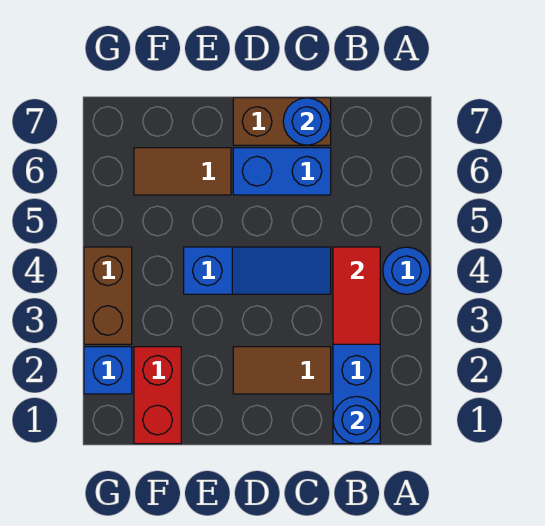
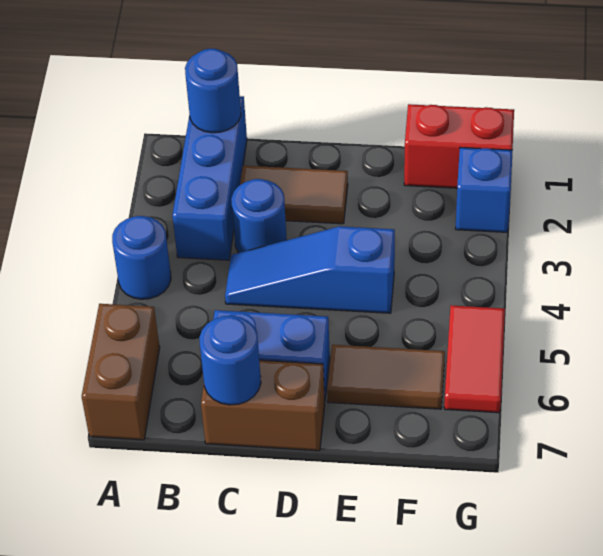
red tile B3:B4 level 2 -> red tile G5:G6 level 1
none -> blue round brick C3 level 1
red brick F1:F2 level 1 -> red brick F1:G1 level 1
brown brick G3:G4 level 1 -> brown brick A6:A7 level 1

